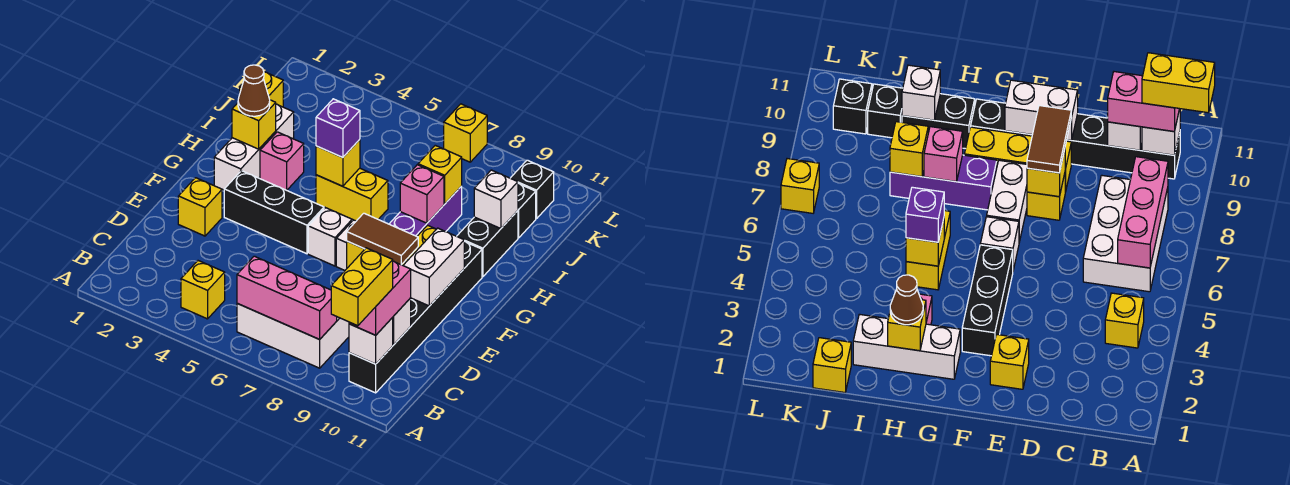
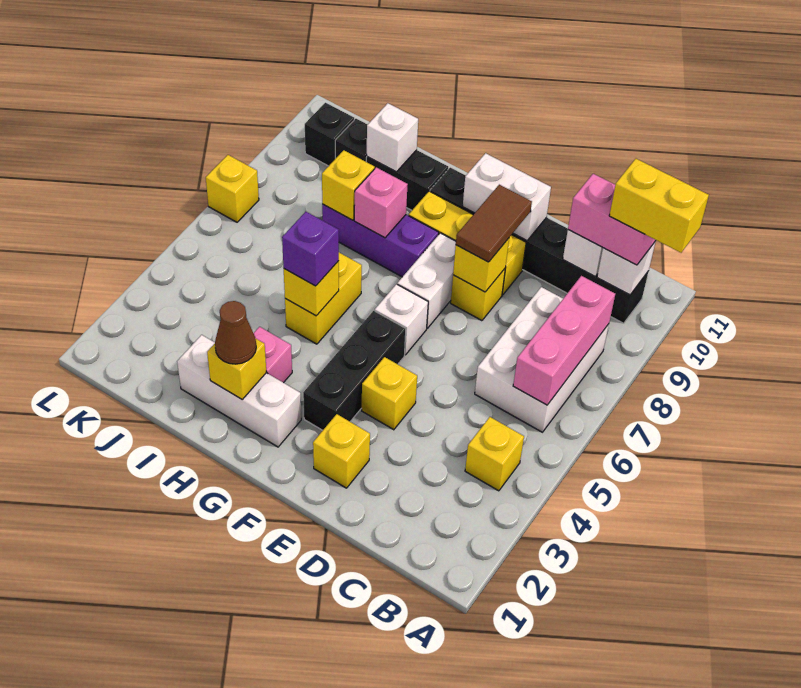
yellow brick J1 level 1 -> yellow brick E4 level 1

